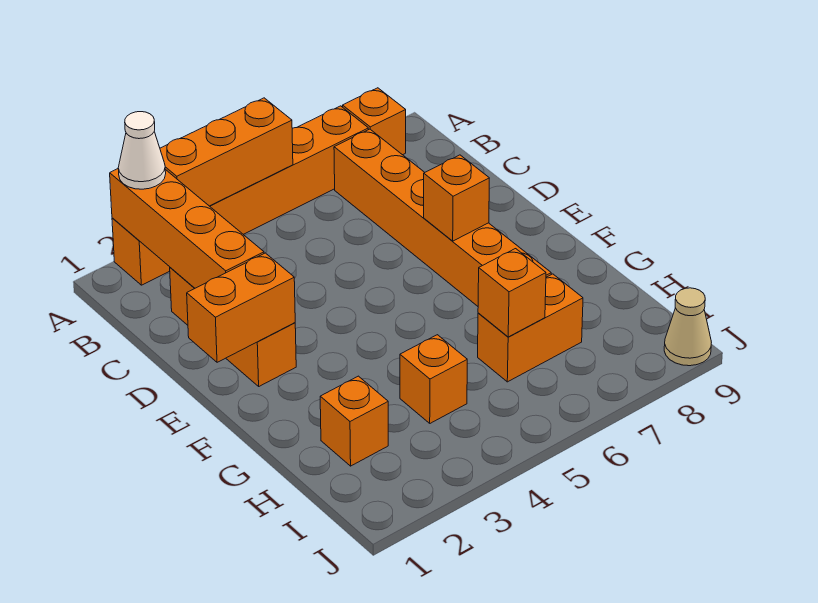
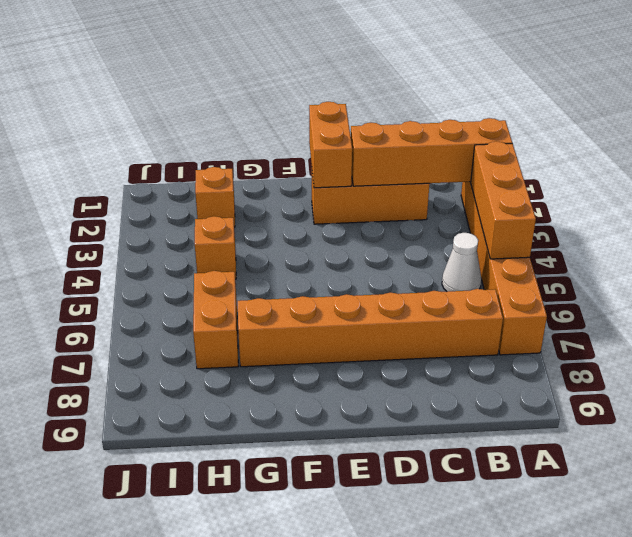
white cone A2 level 3 -> white cone B5 level 1
orange brick A8 level 1 -> none
orange brick E7 level 2 -> none
orange brick H6 level 2 -> none
tan cone J9 level 1 -> none

